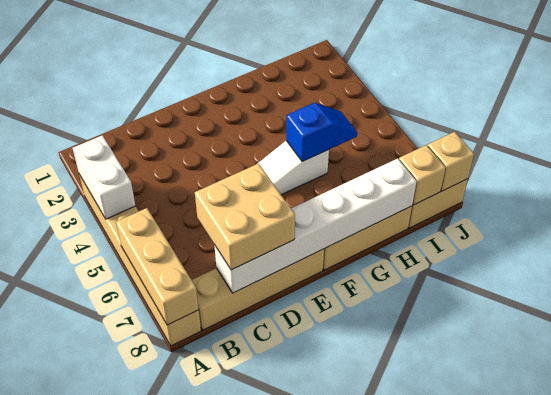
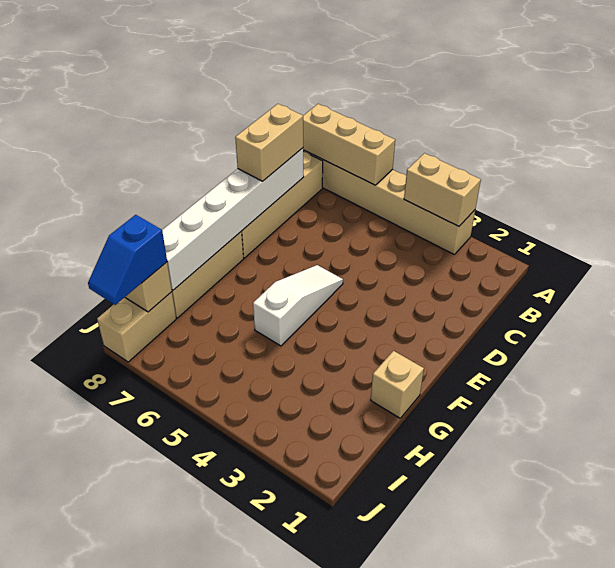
white brick A3:A4 level 2 -> tan brick A3:A4 level 2
tan brick C7:D8 level 3 -> tan brick C8:D8 level 3
blue slope G5:H5 level 2 top G -> blue slope I8:J8 level 3 top I
tan brick J8 level 2 -> tan brick G1 level 1

